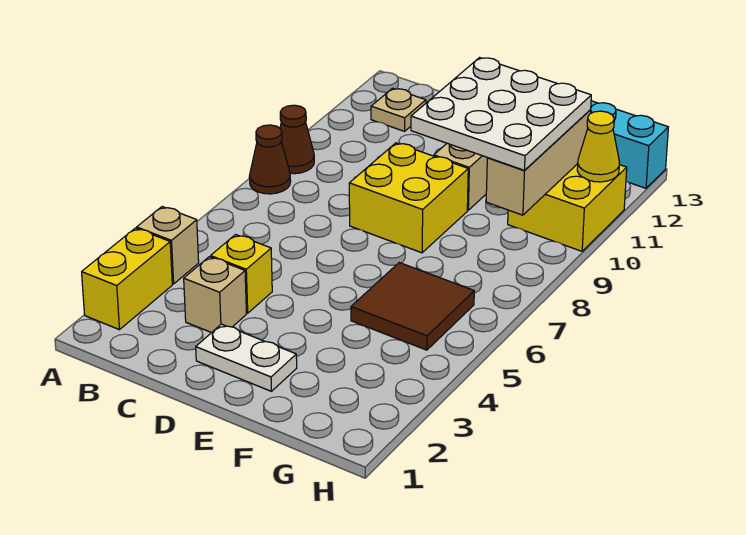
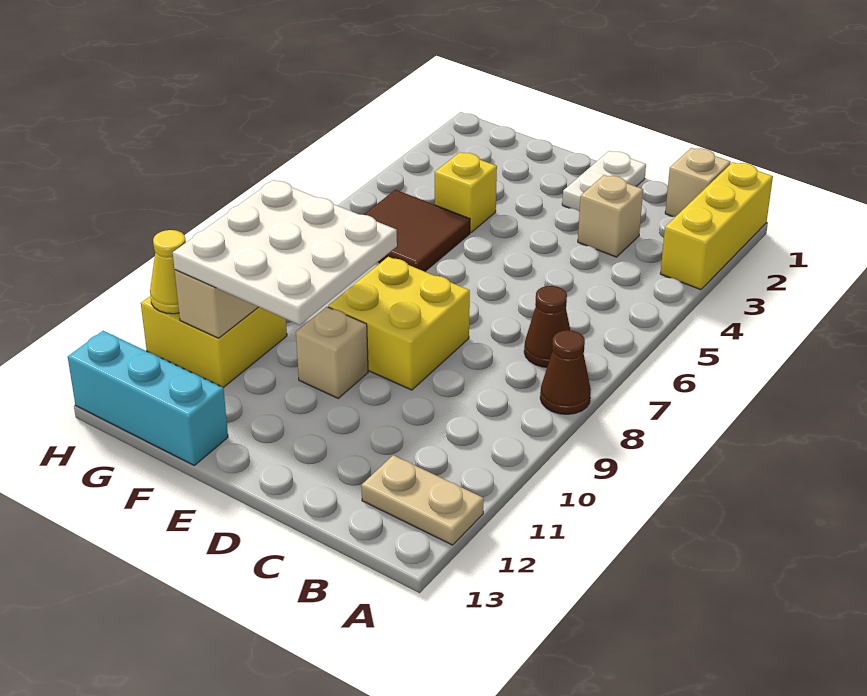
yellow brick A2:A3 level 1 -> yellow brick A1:A3 level 1
tan brick A4 level 1 -> tan brick B1 level 1
brown cone A9 level 1 -> brown cone B7 level 1
tan plate B12 level 1 -> tan plate A12:B12 level 1
yellow brick C4 level 1 -> yellow brick F4 level 1
white plate D2:E2 level 1 -> white plate D1:D2 level 1

